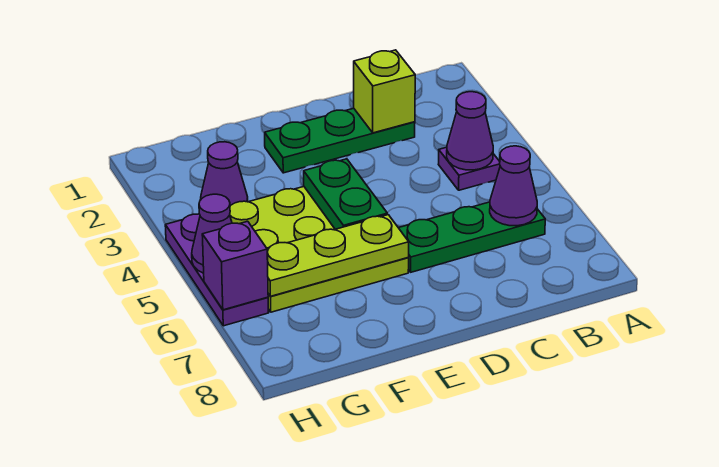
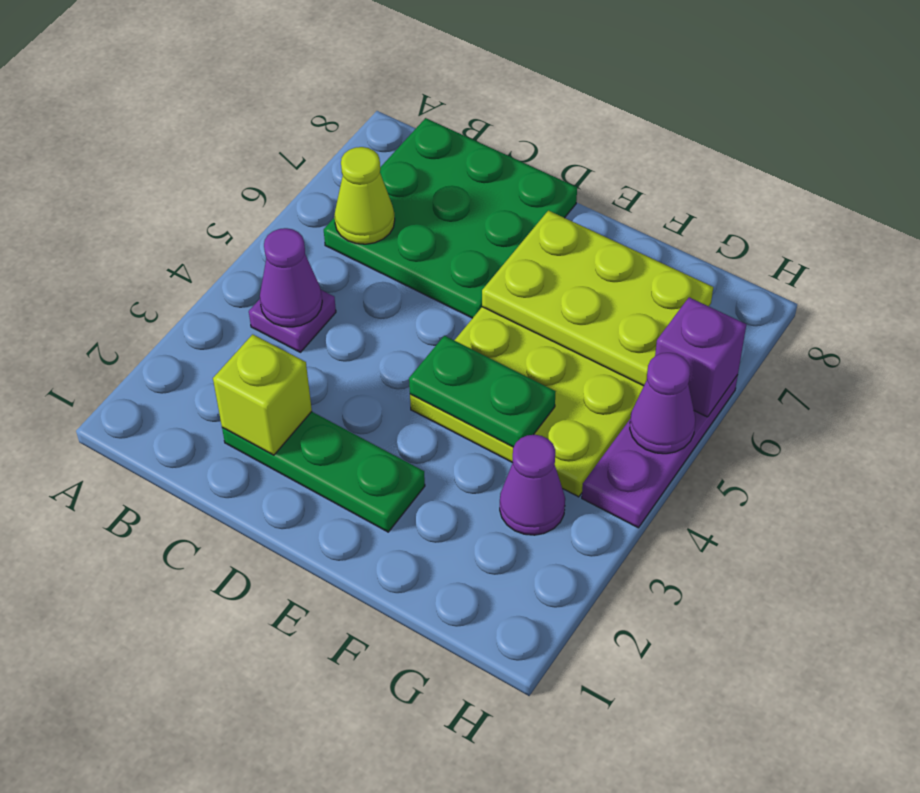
green plate B6:D6 level 1 -> green plate B6:D8 level 1
purple cone B6 level 2 -> lime cone B6 level 2
green plate E4:E5 level 2 -> green plate E4:F4 level 2
lime plate E6:G6 level 2 -> lime plate E6:G7 level 2

